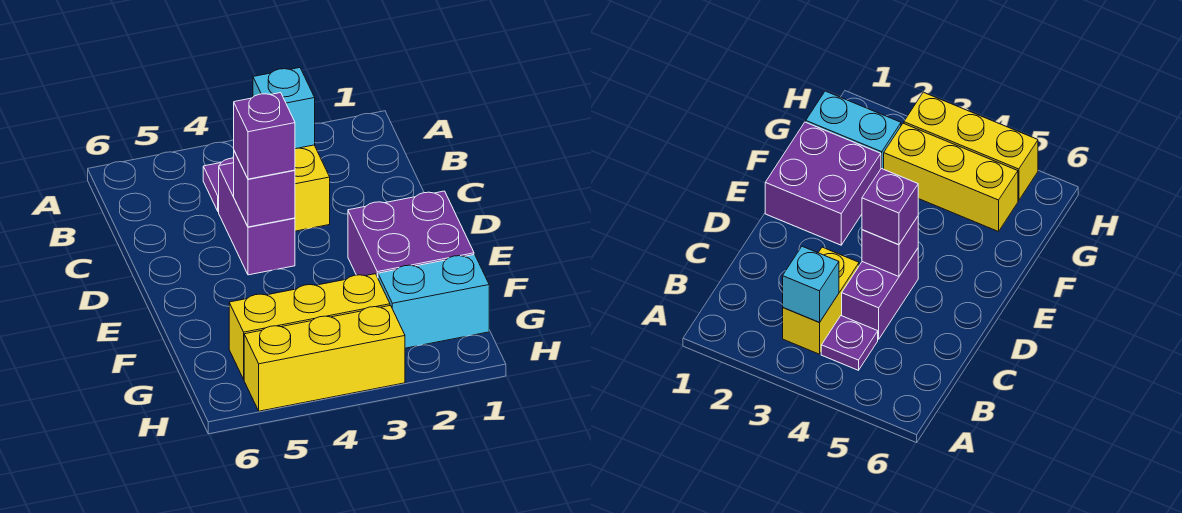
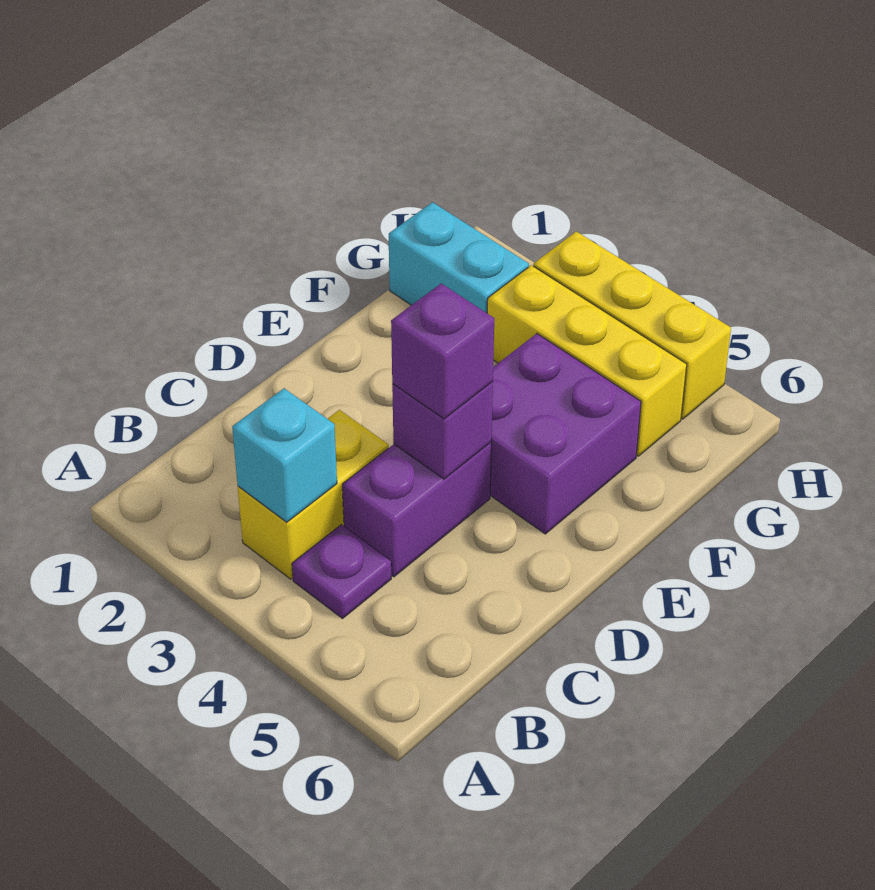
purple brick E1:F2 level 1 -> purple brick E4:F5 level 1

